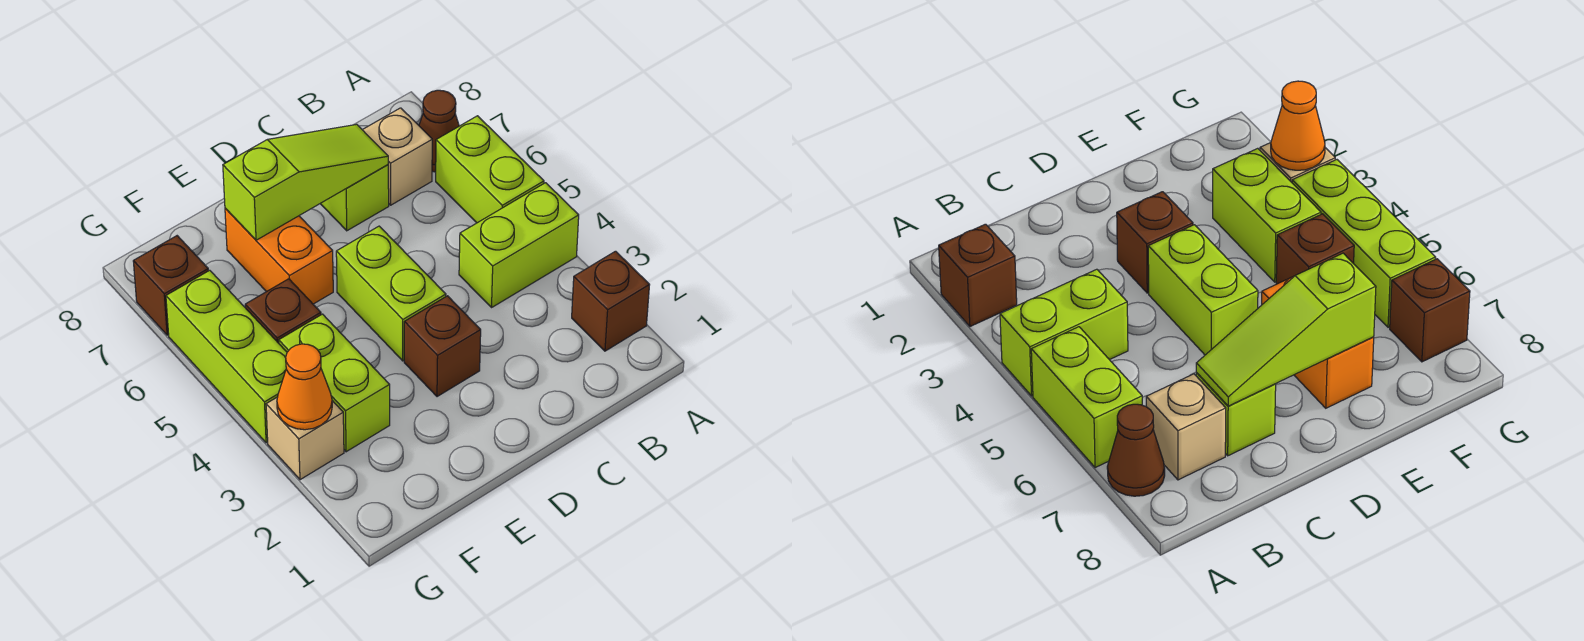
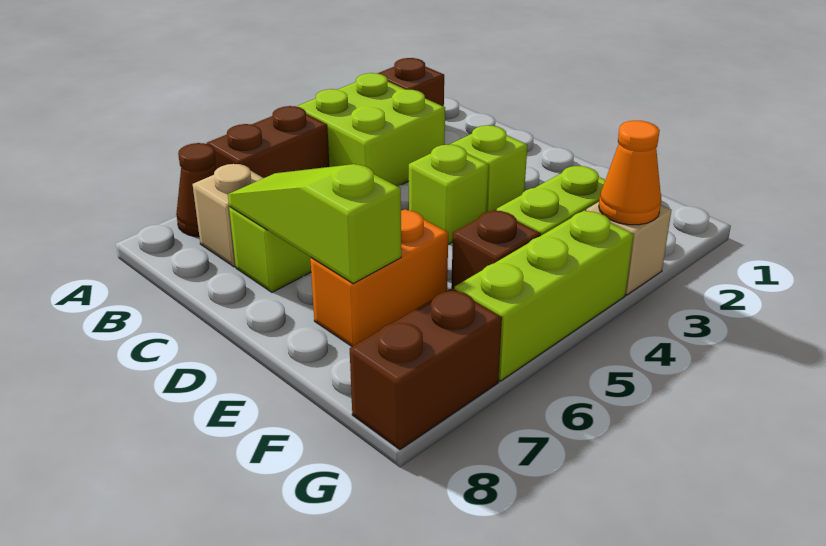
lime brick A4:B4 level 1 -> lime brick A3:B4 level 1
lime brick A5:A6 level 1 -> brown brick A5:A6 level 1
brown brick D3 level 1 -> lime brick D3 level 1
lime brick D4:D5 level 1 -> lime brick D4 level 1
brown brick G7 level 1 -> brown brick G7:G8 level 1

